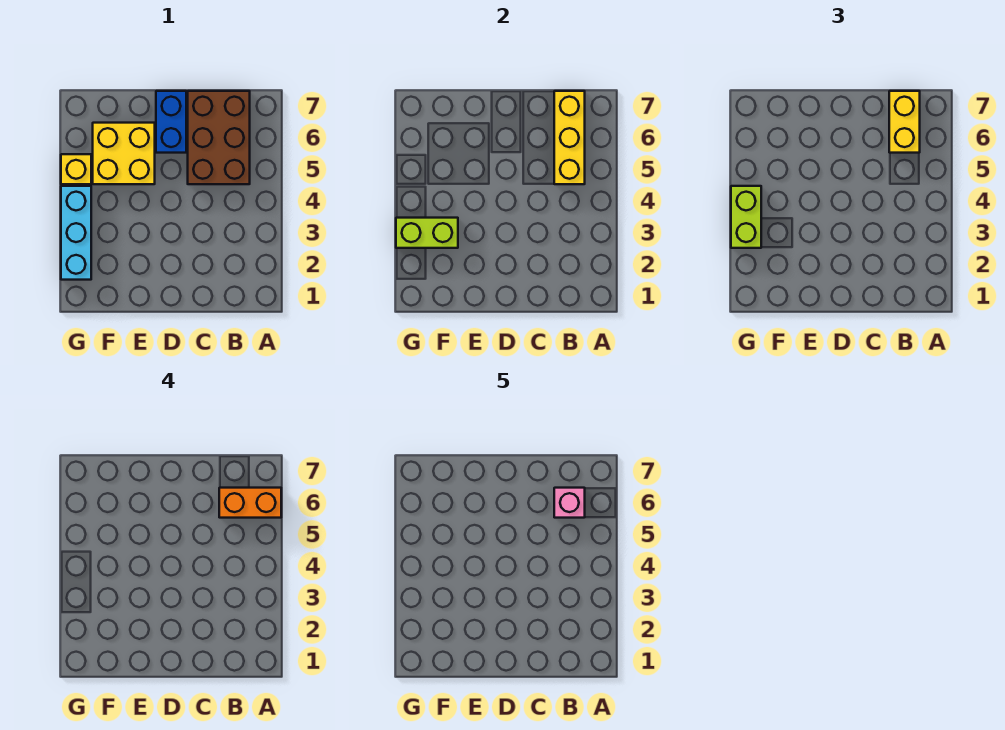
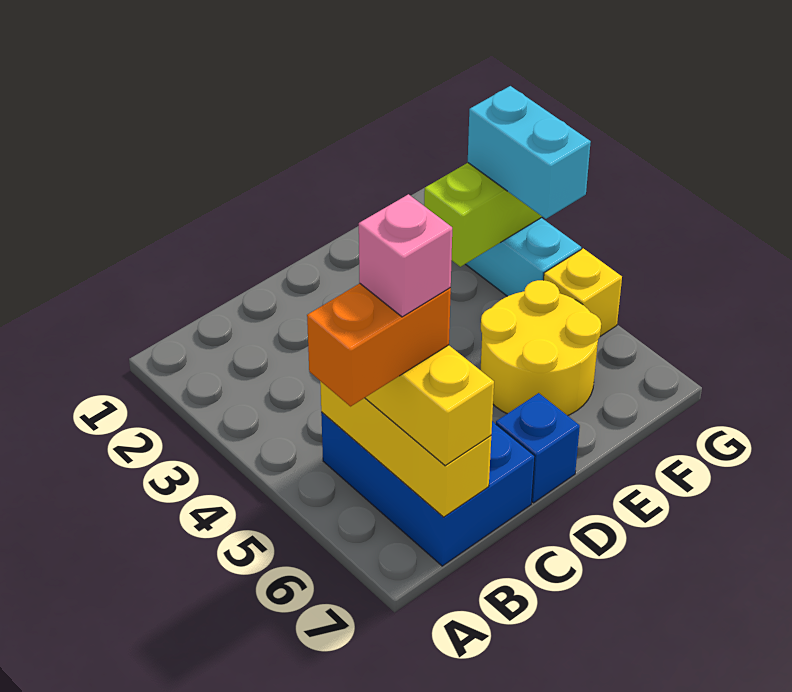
brown brick B5:C7 level 1 -> blue brick B5:C7 level 1
blue brick D6:D7 level 1 -> blue brick D7 level 1
yellow brick E5:F6 level 1 -> yellow round brick E5:F6 level 1
lime brick G3:G4 level 3 -> cyan brick G3:G4 level 3

